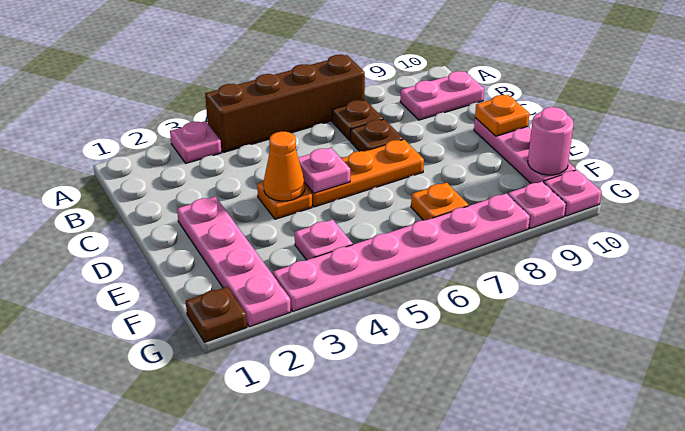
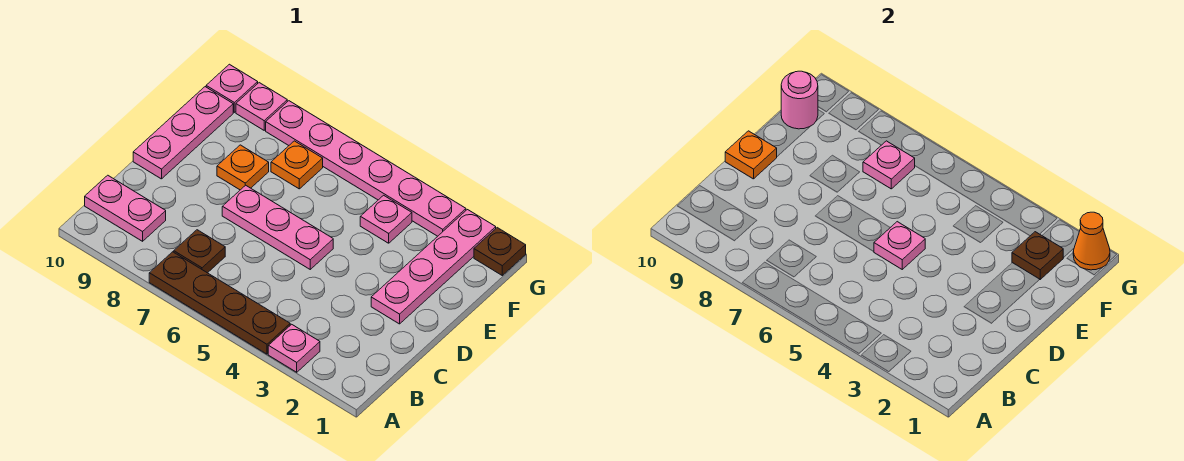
brown brick A4:A7 level 1 -> brown plate A4:A7 level 1
brown plate C7 level 1 -> brown plate F2 level 2
orange plate D4 level 1 -> orange plate E8 level 1
orange cone D4 level 2 -> orange cone G1 level 2
orange plate D5:D7 level 1 -> pink plate D5:D7 level 1
none -> pink plate F7 level 2

